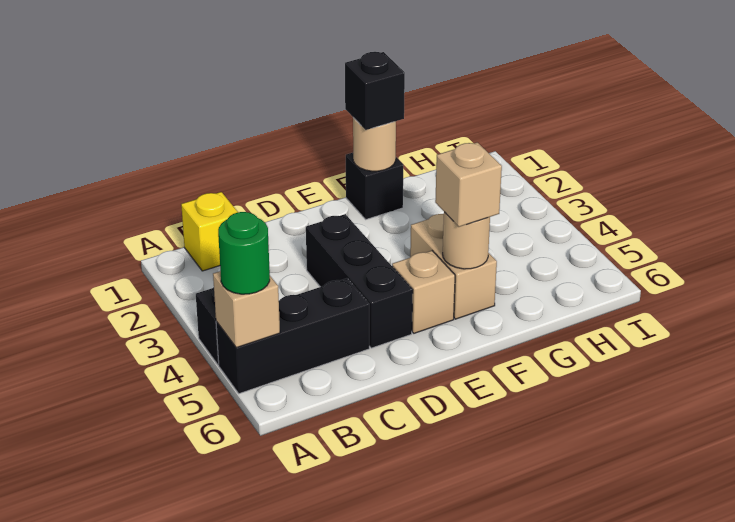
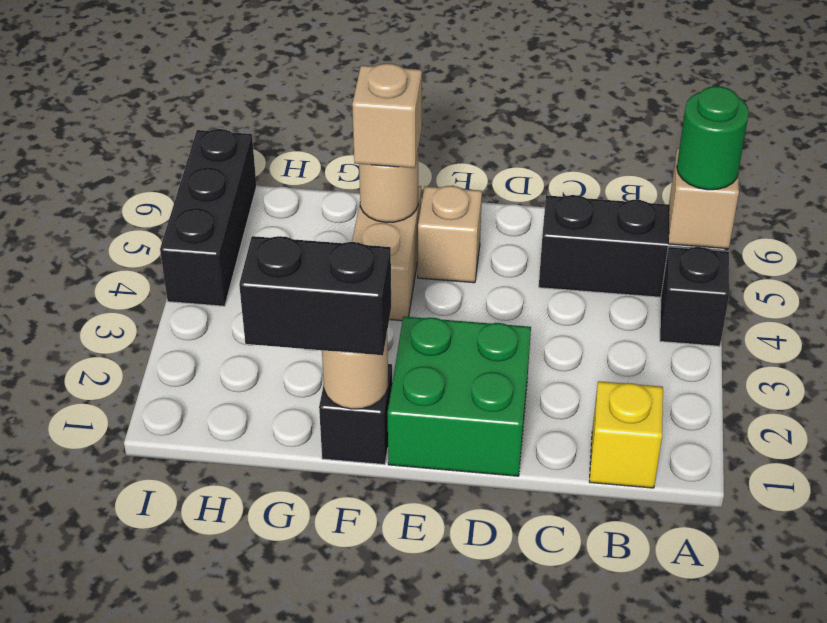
none -> green brick D1:E2 level 1
black brick D3:D5 level 1 -> black brick I4:I6 level 1
black brick F1 level 3 -> black brick F1:G1 level 3

